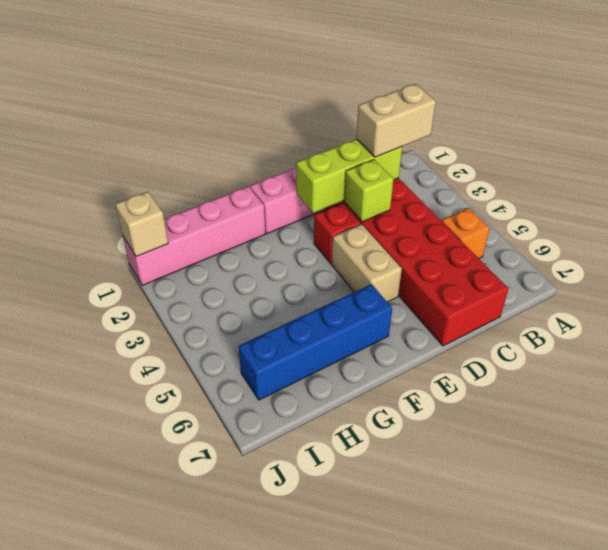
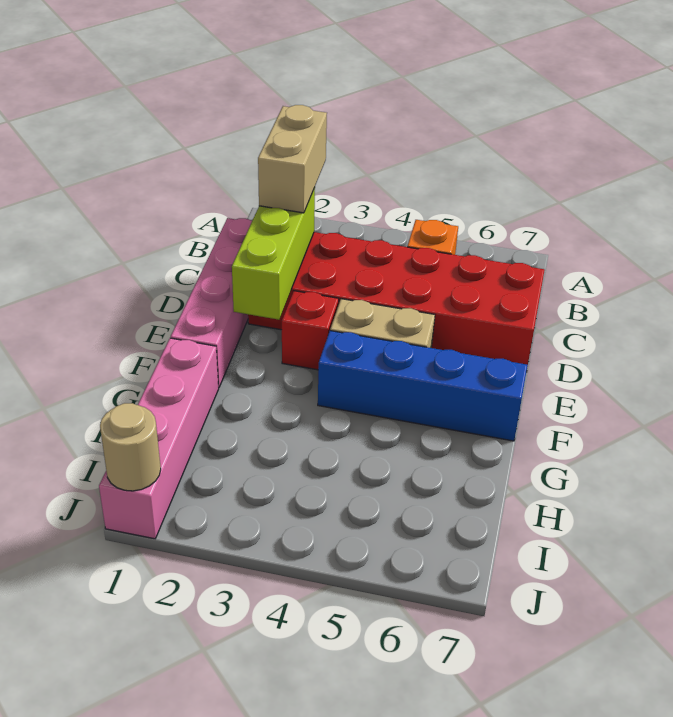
lime brick D3 level 2 -> none
blue brick F6:I6 level 1 -> blue brick F4:F7 level 1
tan brick J1 level 2 -> tan round brick J1 level 2

